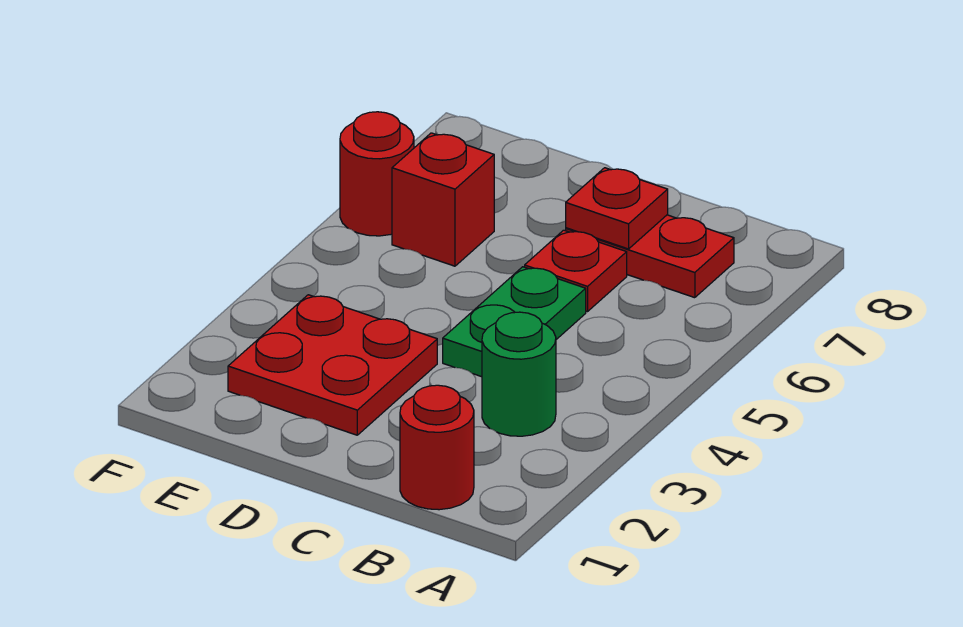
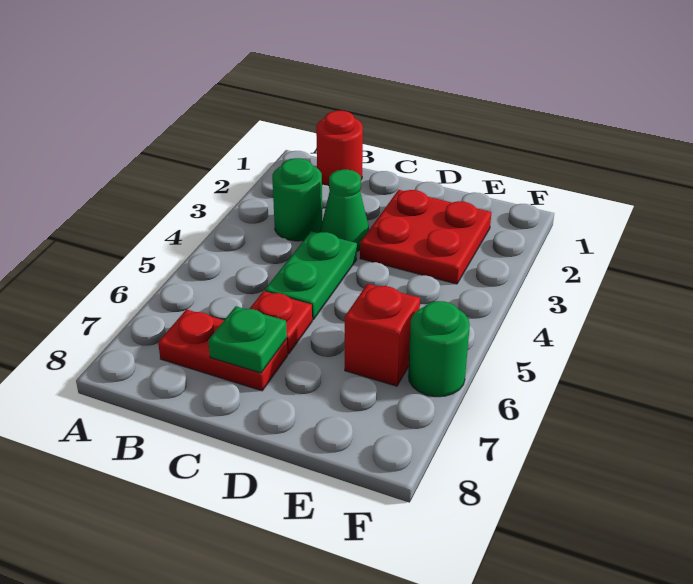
none -> green cone C3 level 1
red plate C7 level 2 -> green plate C7 level 2
red round brick F6 level 1 -> green round brick F6 level 1

